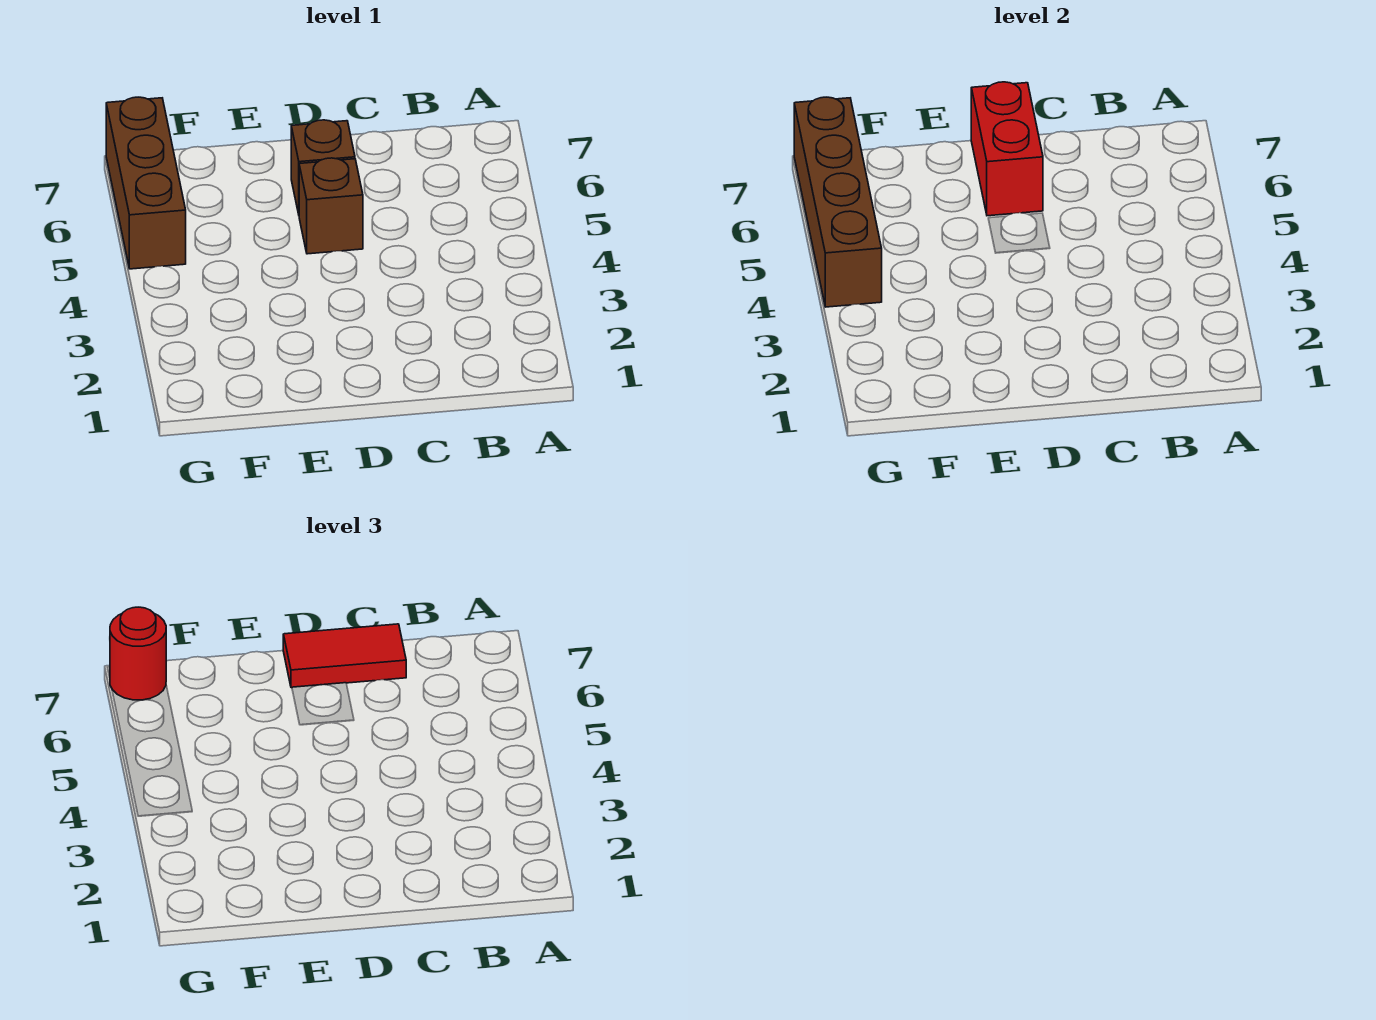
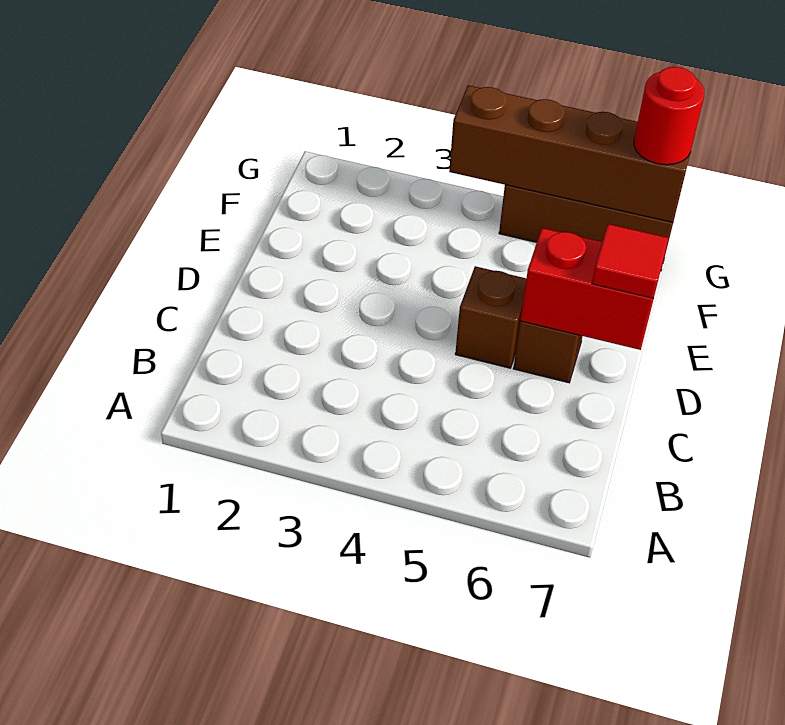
red tile C7:D7 level 3 -> red tile D7 level 3

